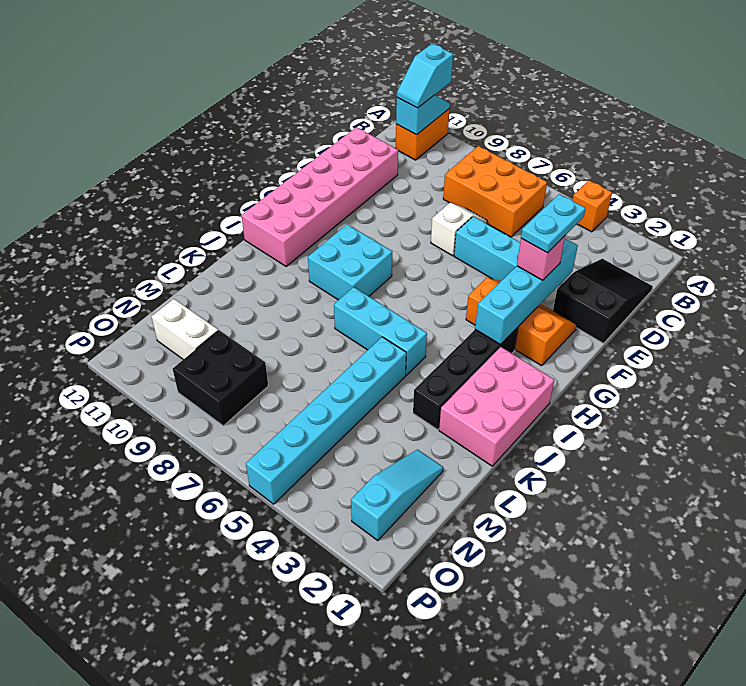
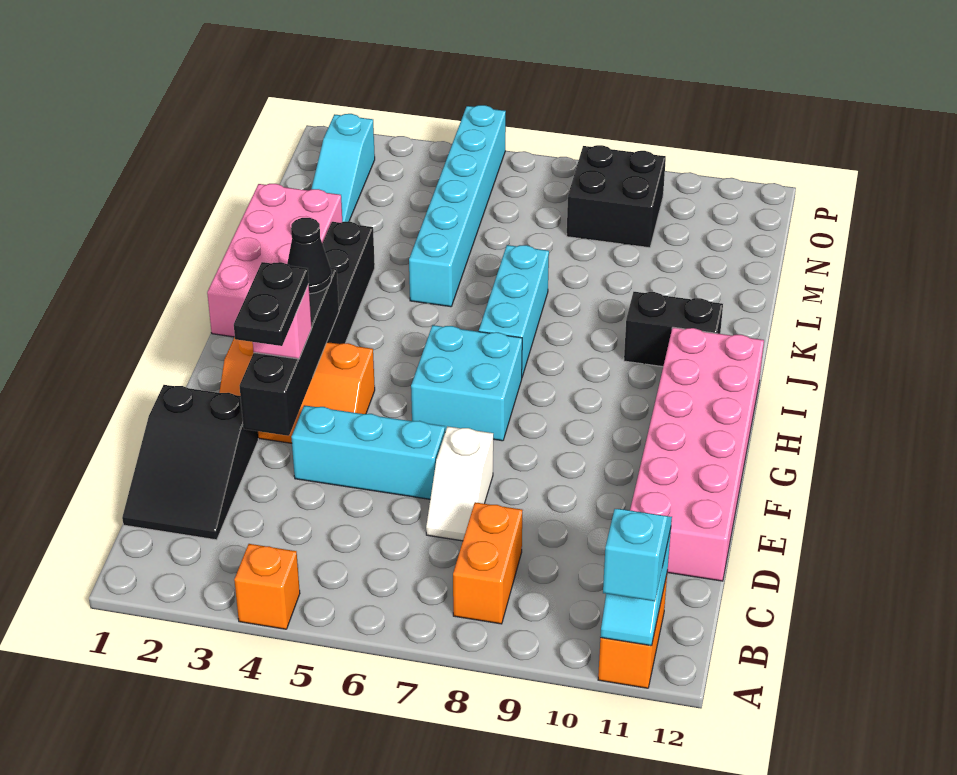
orange brick B6:C8 level 1 -> orange brick B8:C8 level 1
cyan brick E3:H3 level 2 -> black brick E3:H3 level 2
cyan plate E3:F3 level 4 -> black plate E3:F3 level 4
none -> black cone H3 level 3
cyan brick H8:I9 level 1 -> cyan brick G6:H7 level 1
pink brick I1:K2 level 1 -> pink brick I1:L2 level 1
cyan brick J5:J7 level 1 -> cyan brick I7:K7 level 1
none -> black brick J10:J11 level 1
white brick N10:N11 level 1 -> none

